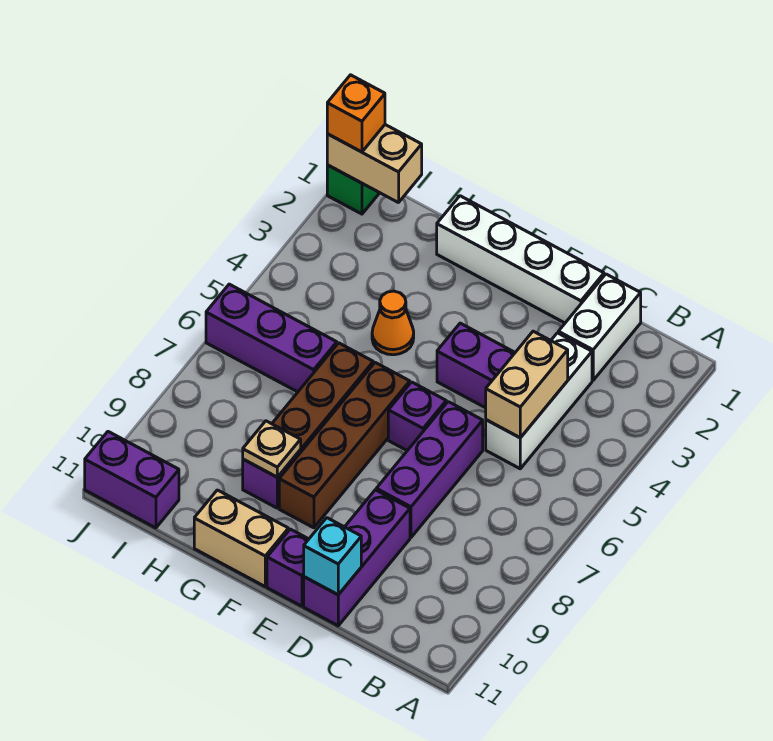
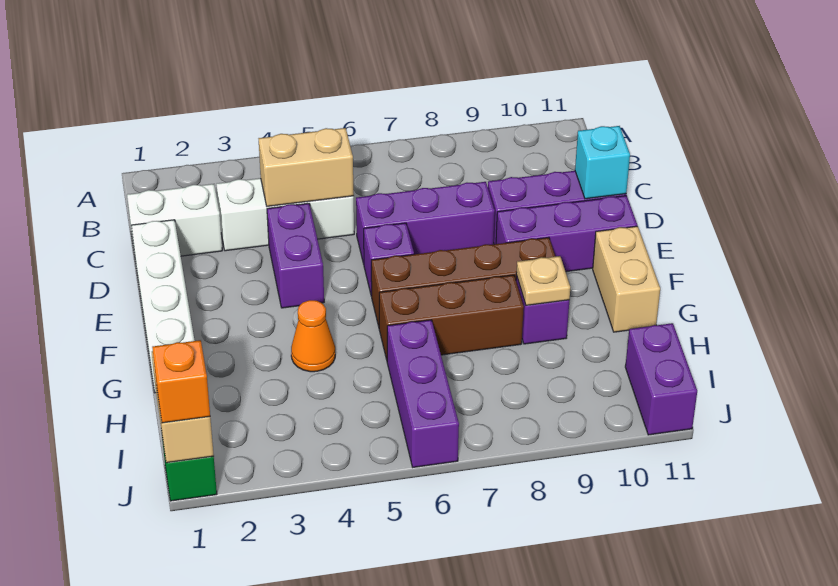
purple brick E11 level 1 -> purple brick E9:E11 level 1

